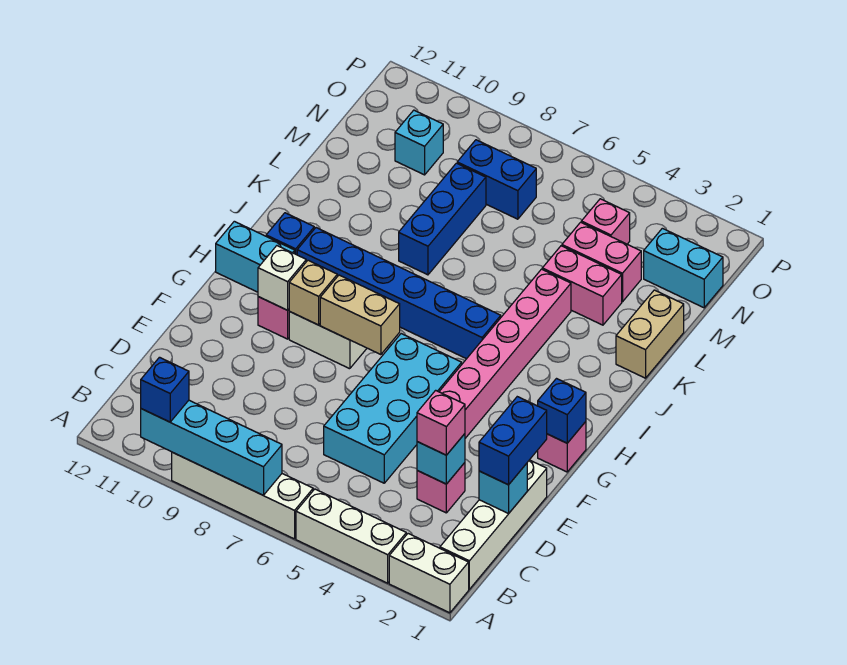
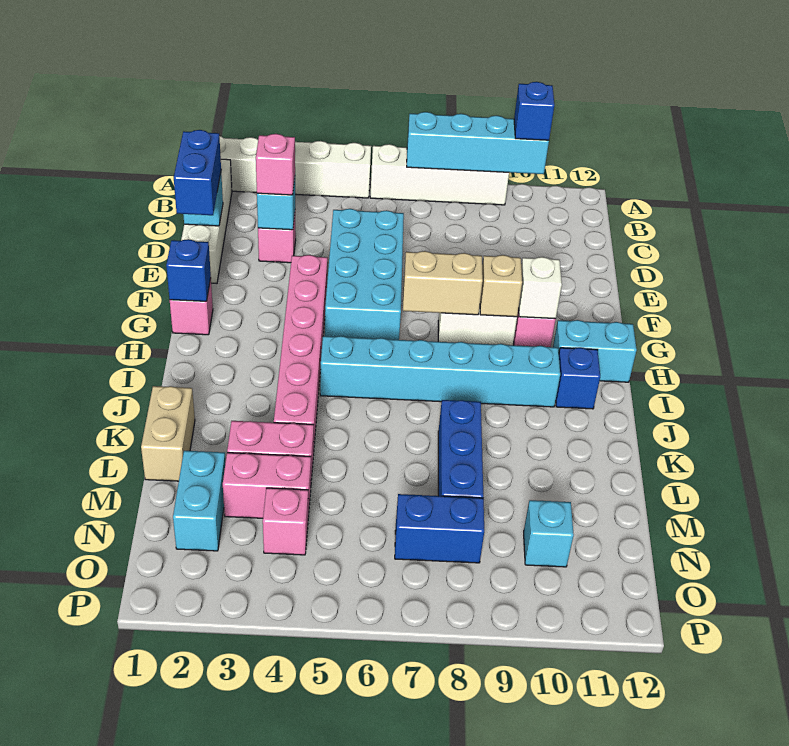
blue brick I5:I10 level 1 -> cyan brick I5:I10 level 1
cyan brick N1:N2 level 1 -> cyan brick M2:N2 level 1

